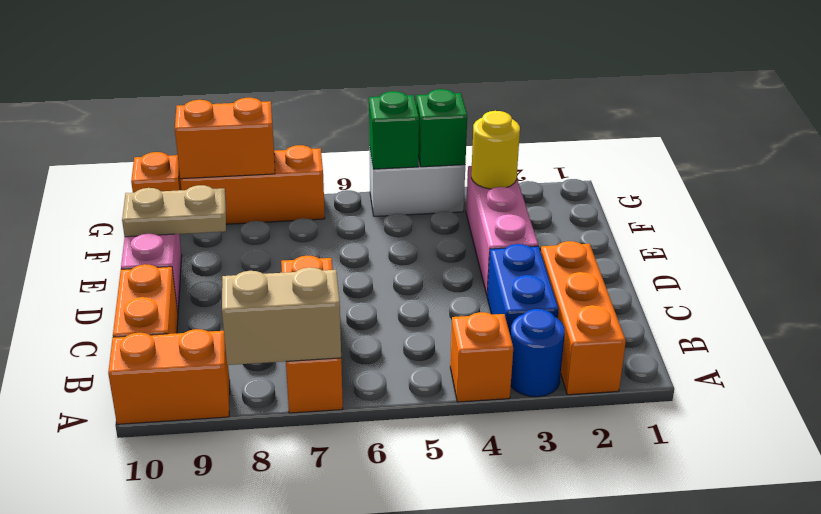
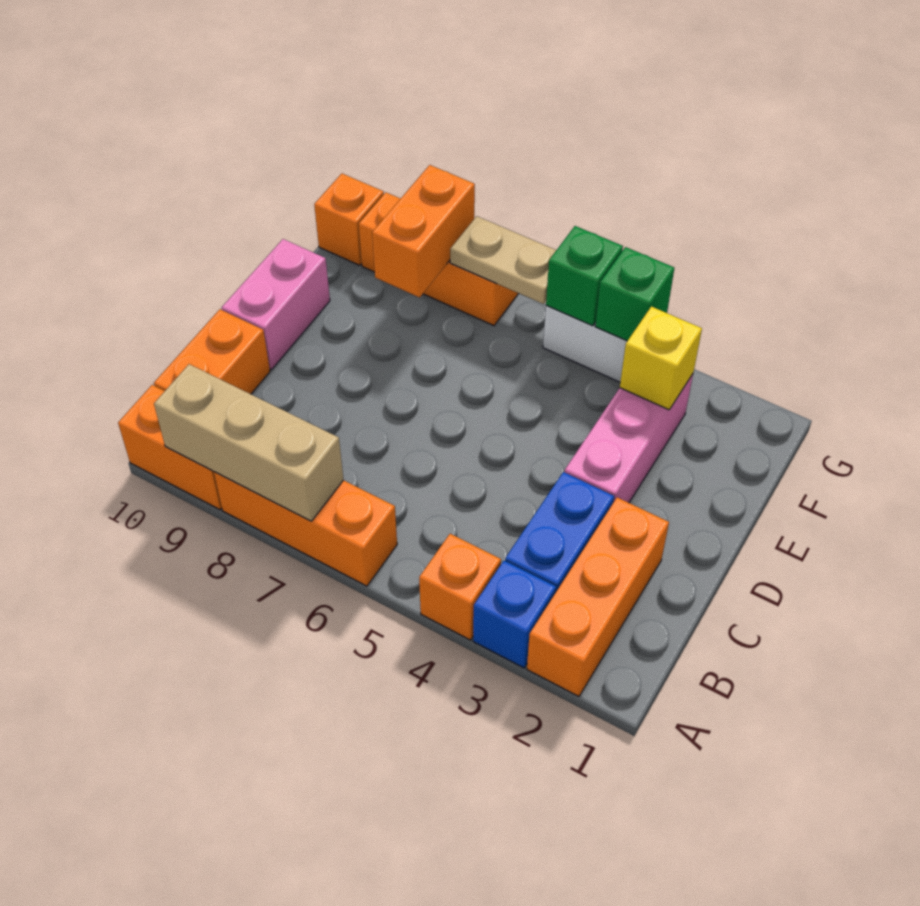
blue round brick A3 level 1 -> blue brick A3 level 1
orange brick A7:C7 level 1 -> orange brick A6:A8 level 1
tan brick A7:A8 level 2 -> tan brick A7:A9 level 2
tan plate E9:E10 level 2 -> tan plate G6:G7 level 2
yellow round brick F3 level 2 -> yellow brick F3 level 2
orange brick G8:G9 level 2 -> orange brick F8:G8 level 2

